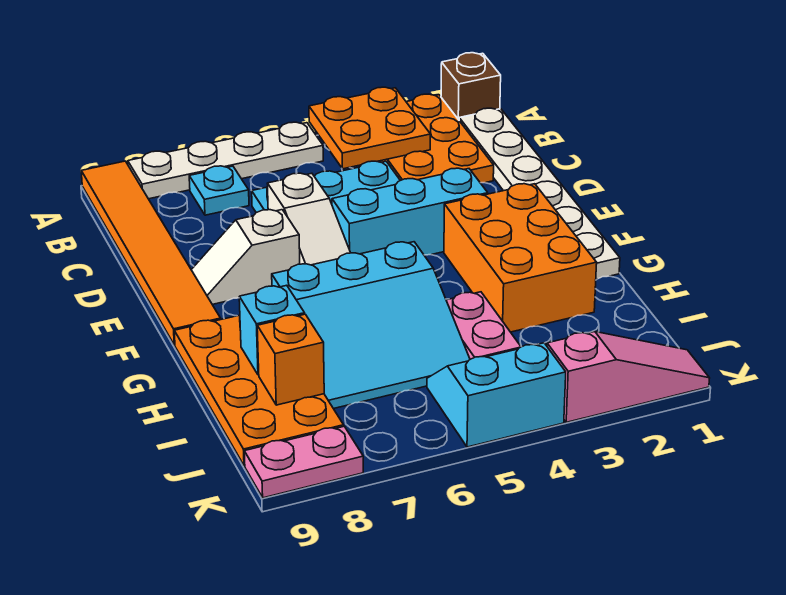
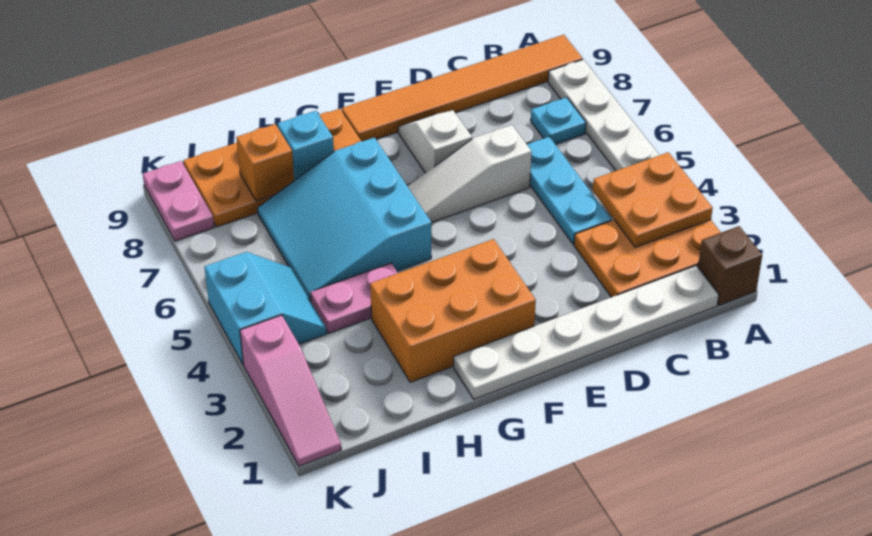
cyan brick E3:E5 level 1 -> none

